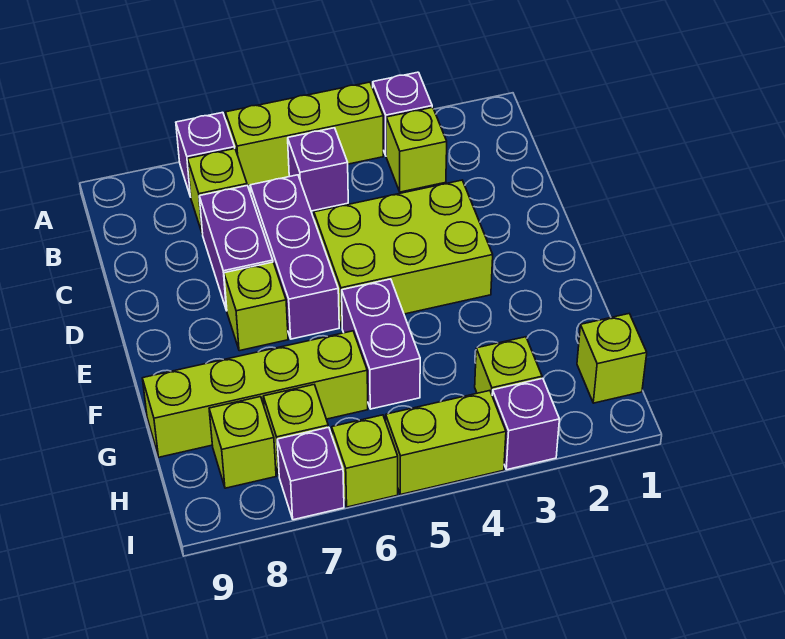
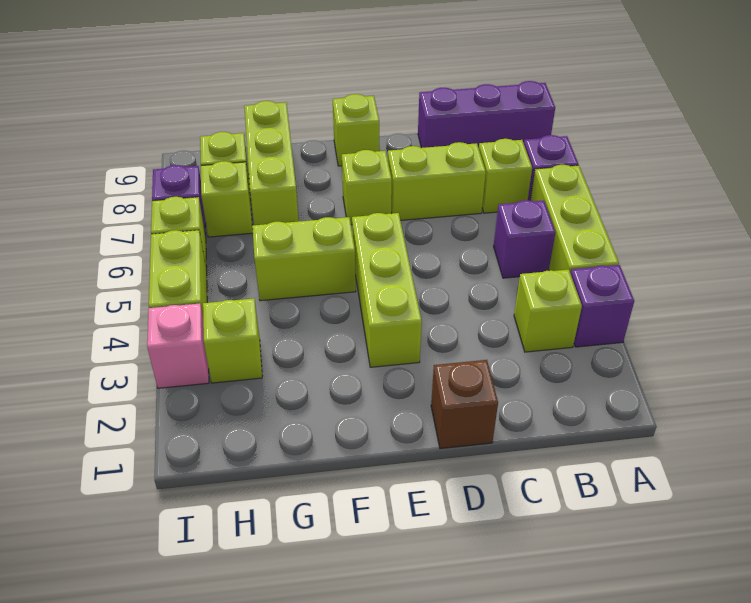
purple brick C6:E6 level 1 -> purple brick A9:C9 level 1
purple brick C7:D7 level 1 -> lime brick C7:D7 level 1
none -> brown brick D1 level 1
lime brick D3:E5 level 1 -> lime brick E3:E5 level 1
purple brick F5:G5 level 1 -> lime brick F5:G5 level 1
lime brick G6:G9 level 1 -> lime brick G7:G9 level 1
lime brick H1 level 1 -> lime brick E9 level 1
purple brick I3 level 1 -> pink brick I3 level 1

